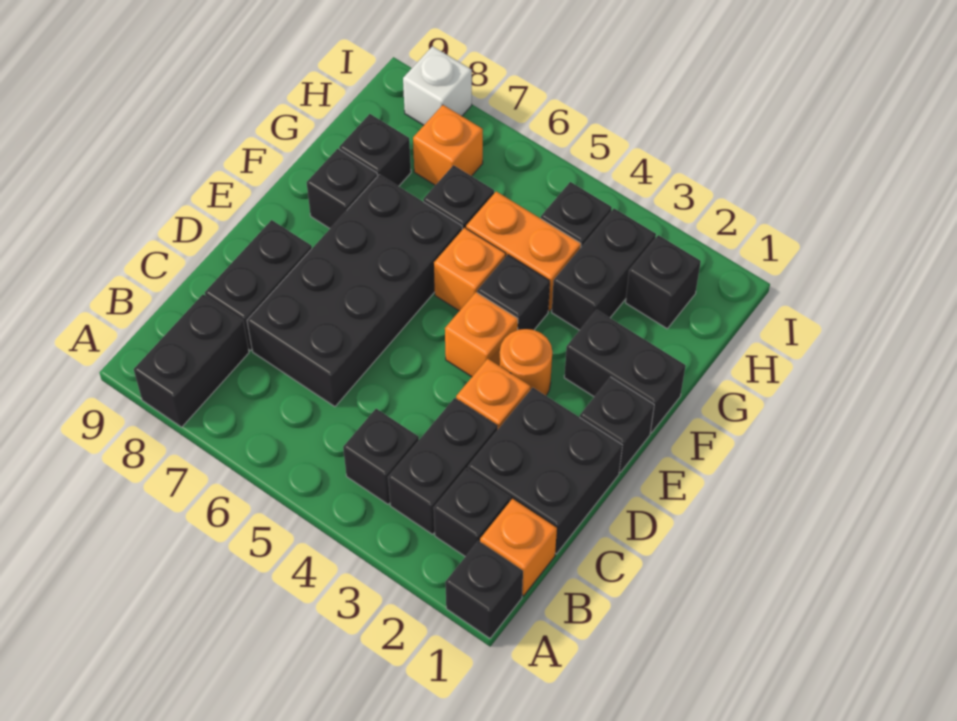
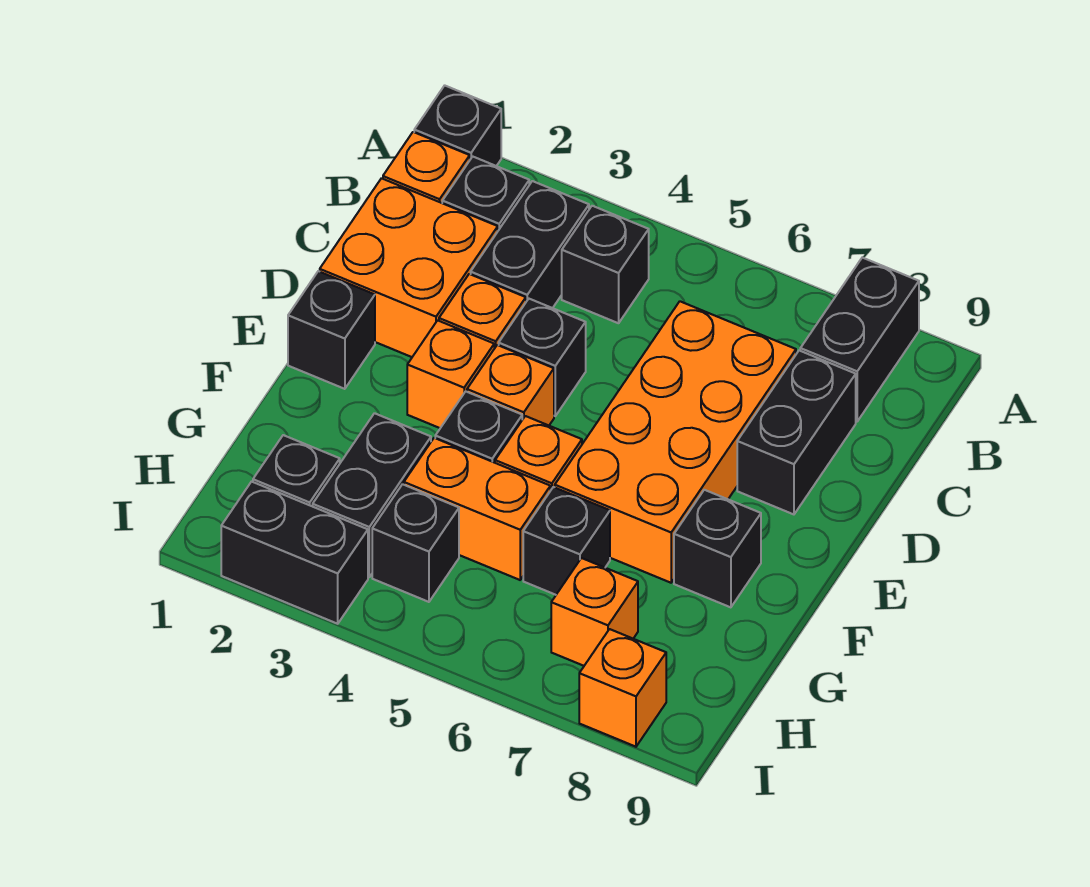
black brick C1:D2 level 1 -> orange brick C1:D2 level 1
black brick C6:F7 level 1 -> orange brick C6:F7 level 1
orange round brick E3 level 1 -> orange brick E3 level 1
black brick F1:F2 level 1 -> black brick I2:I3 level 1
black brick G8 level 1 -> black brick D4 level 1
white brick I8 level 1 -> orange brick I8 level 1

